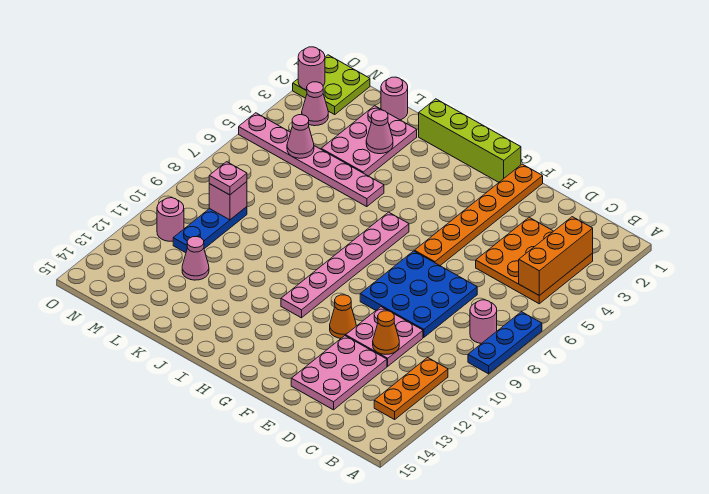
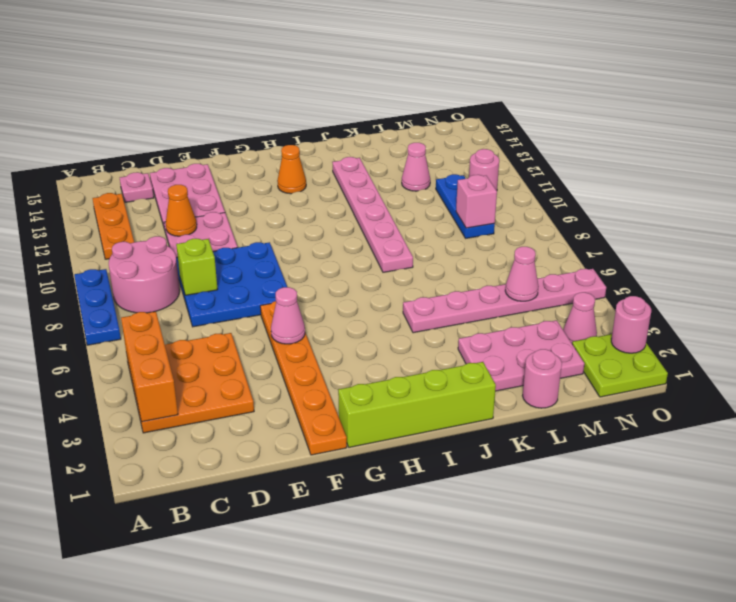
pink round brick B8 level 1 -> pink round brick B8:C9 level 1
none -> lime brick D8 level 2
orange cone F11 level 1 -> orange cone H13 level 1
pink plate H6:H11 level 1 -> pink plate J8:J13 level 1
pink plate K2:L4 level 1 -> pink plate K2:M3 level 1
pink cone K3 level 2 -> pink cone F5 level 2
pink plate M9 level 3 -> pink plate C14 level 1

